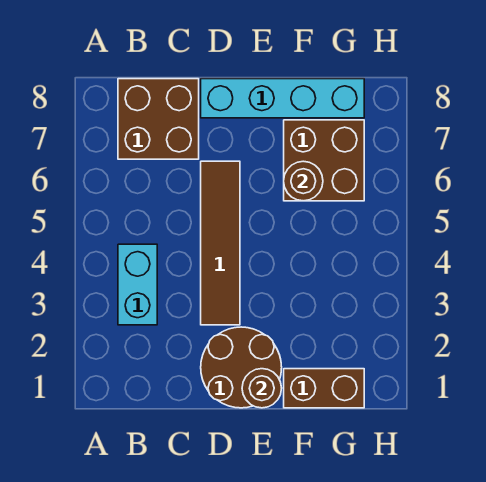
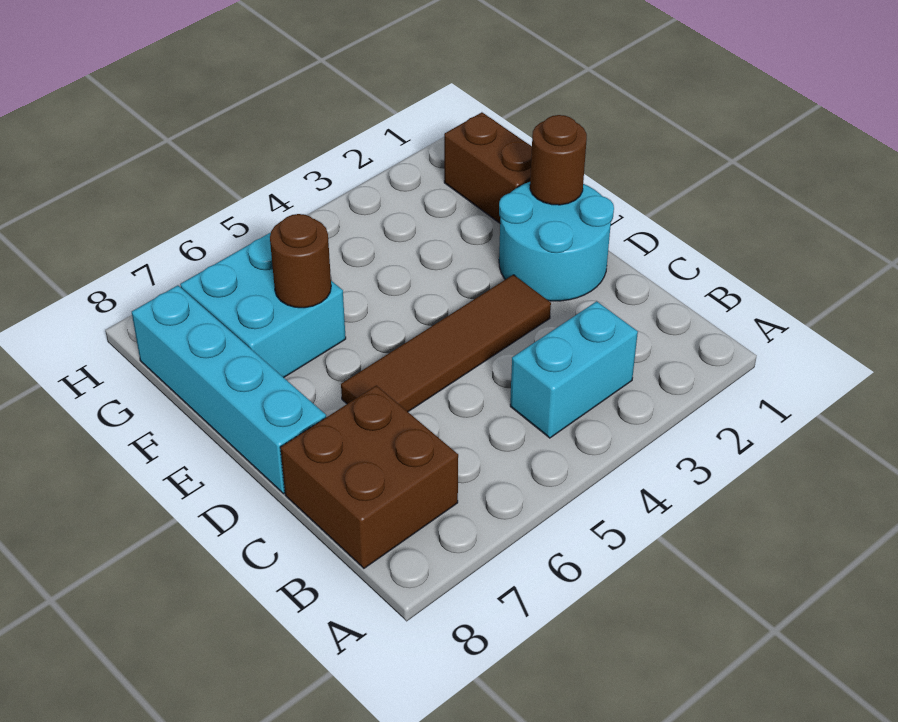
brown round brick D1:E2 level 1 -> cyan round brick D1:E2 level 1
brown brick F6:G7 level 1 -> cyan brick F6:G7 level 1

